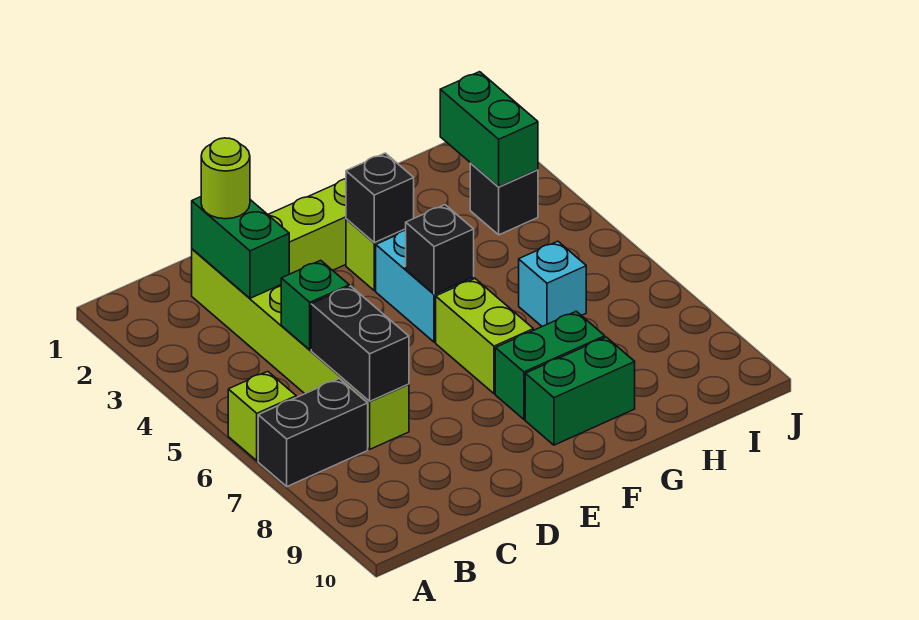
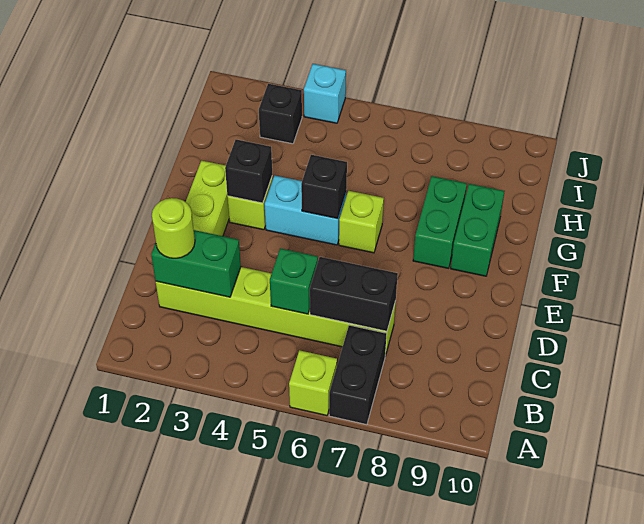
lime brick F6:F7 level 1 -> lime brick F6 level 1
cyan brick H6 level 1 -> cyan brick J4 level 1
green brick I2:I3 level 2 -> none

